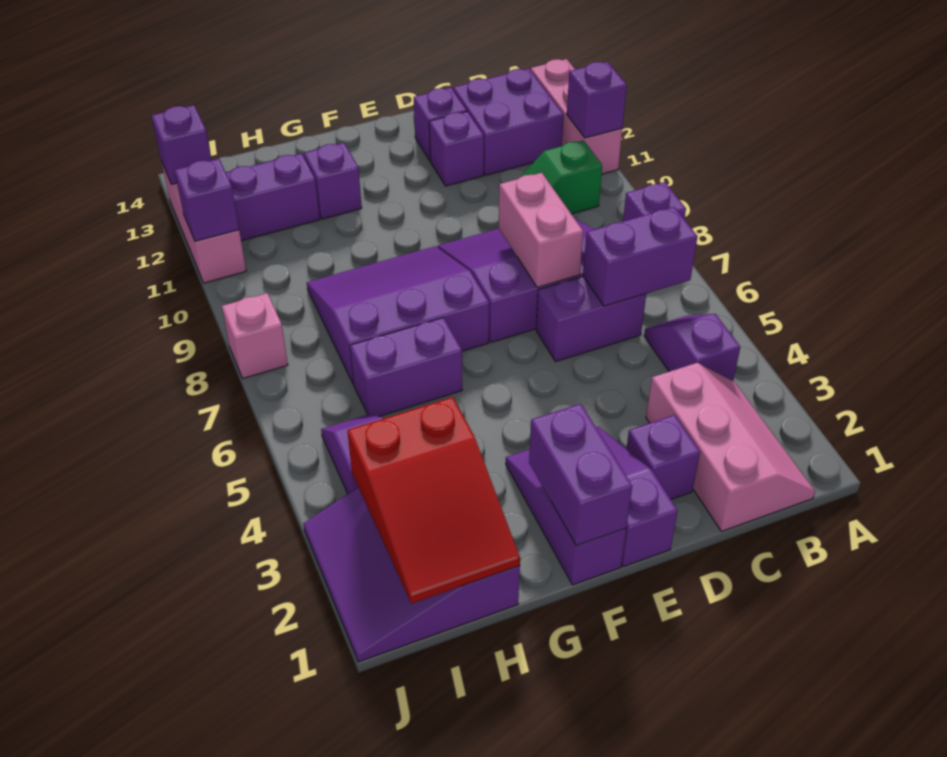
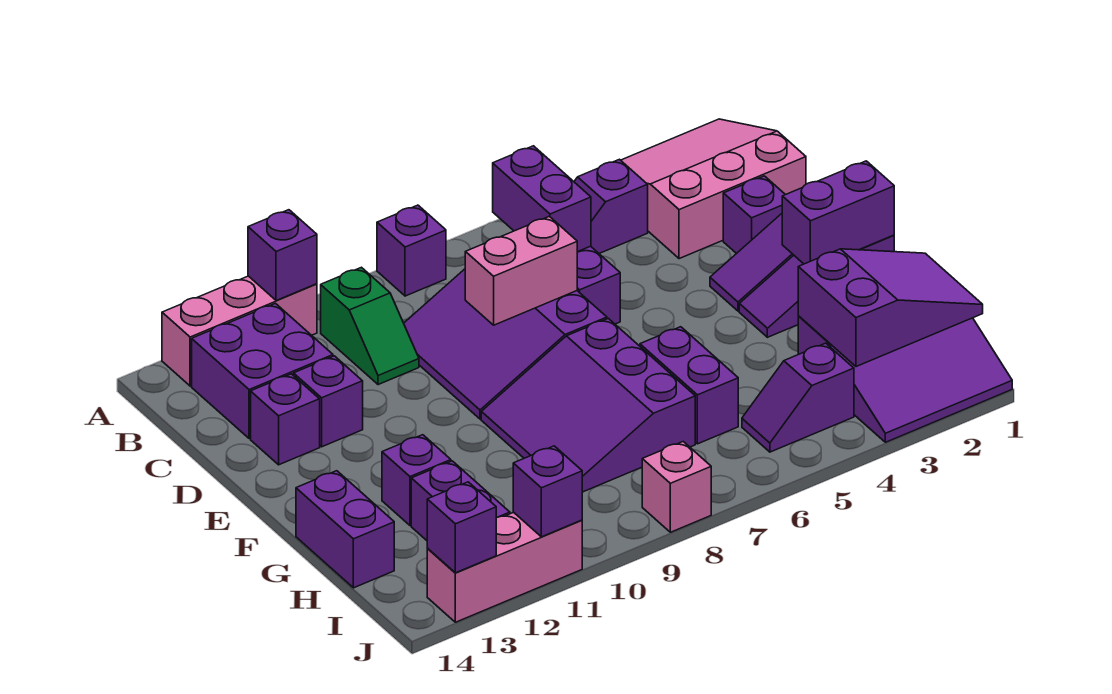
pink slope B1:C3 level 1 top C -> pink slope A1:C3 level 1 top C
none -> purple brick G14:H14 level 1
red slope H1:I3 level 2 top 3 -> purple slope H1:I3 level 2 top 3

